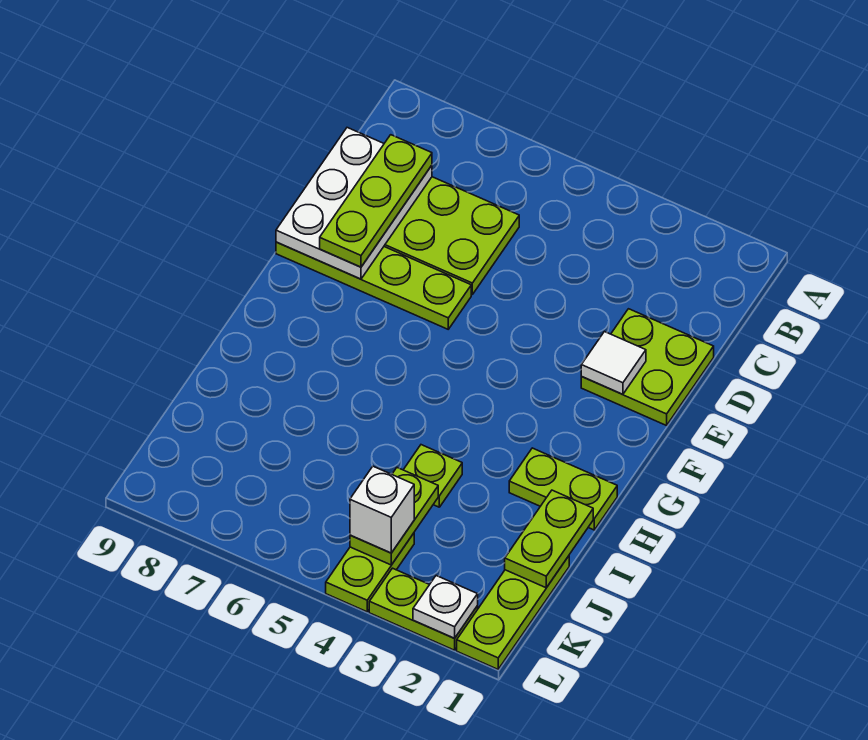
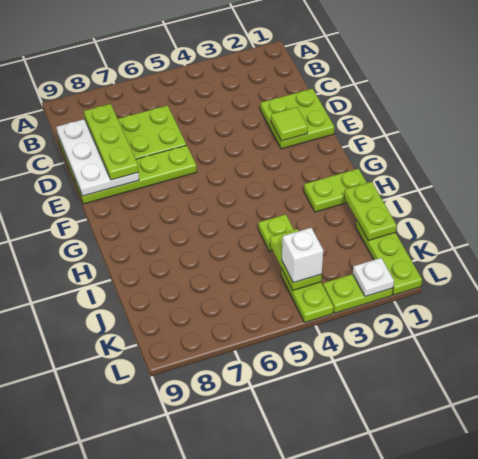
white tile E2 level 2 -> lime tile E2 level 2

